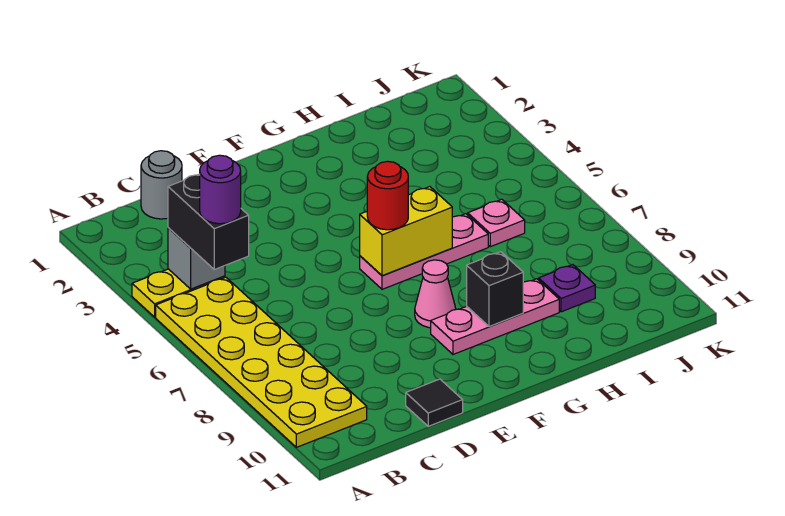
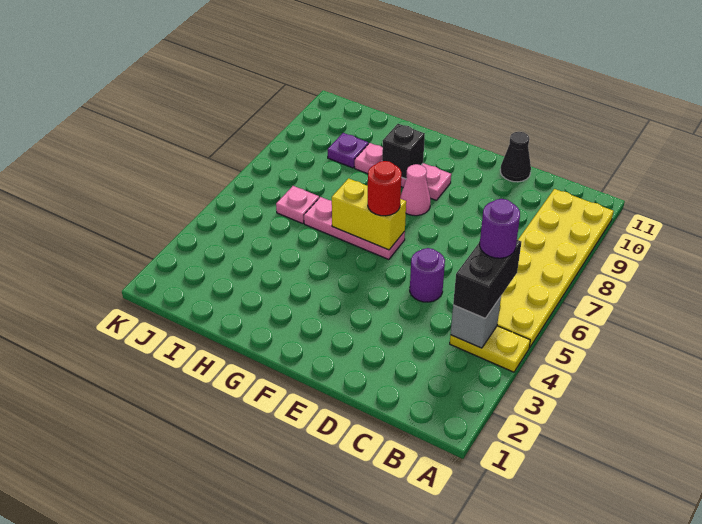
grey round brick C1 level 1 -> none
none -> purple round brick D5 level 1
black tile D11 level 1 -> black cone D11 level 1

